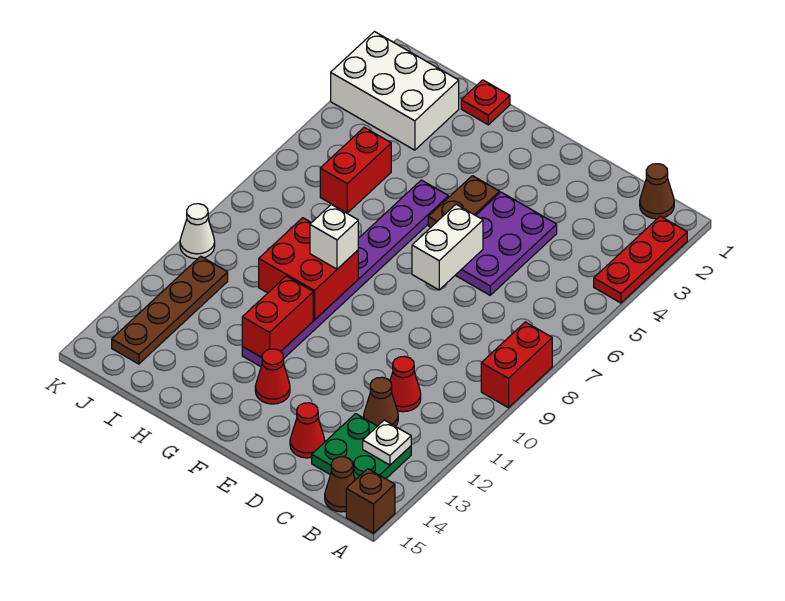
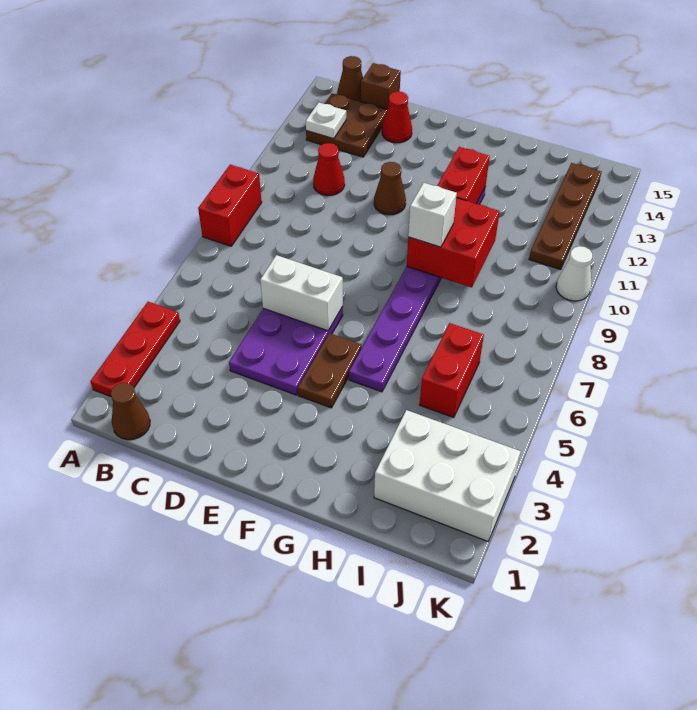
brown brick A15 level 1 -> brown brick C15 level 1
green plate B13:C14 level 1 -> brown plate B13:C14 level 1
brown cone C12 level 1 -> brown cone E11 level 1
white brick E6:E7 level 2 -> white brick D6:E6 level 2
red cone F13 level 1 -> none
red plate H1 level 1 -> none

